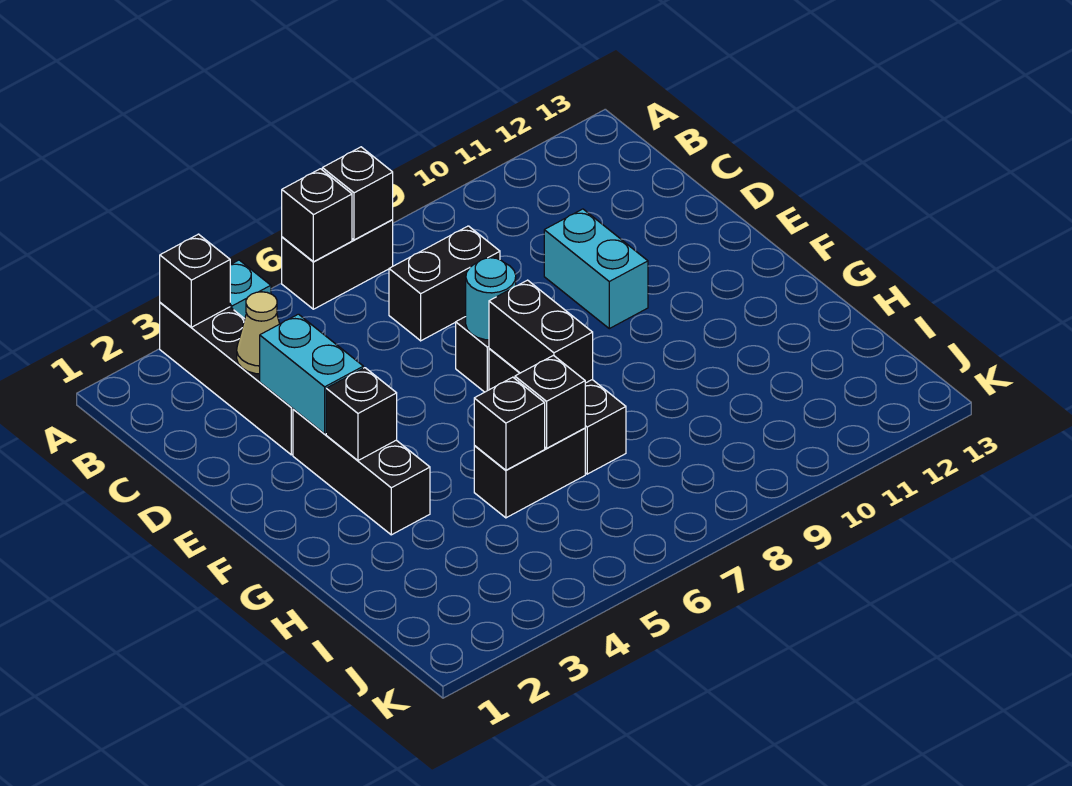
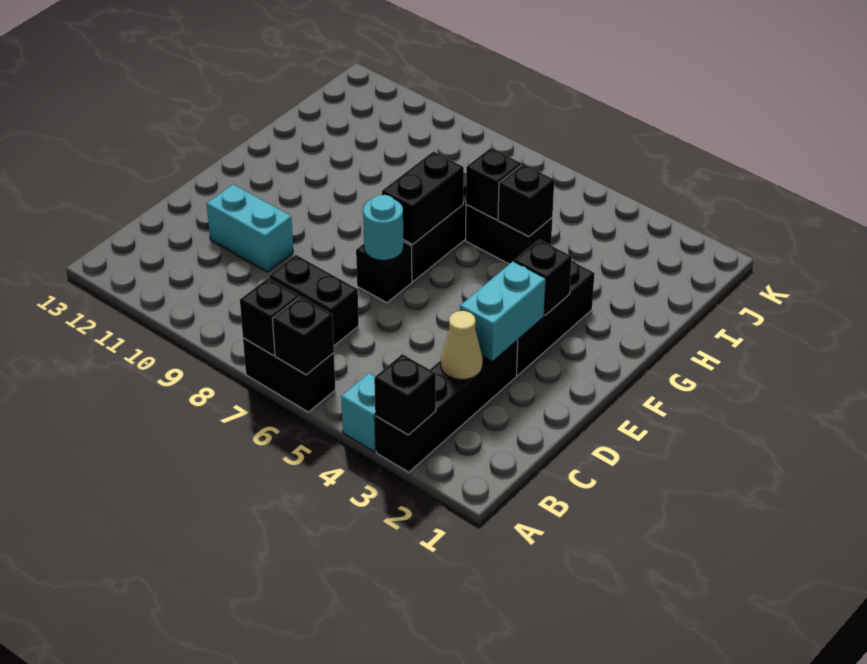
cyan brick D10:E10 level 1 -> cyan brick D10:D11 level 1

